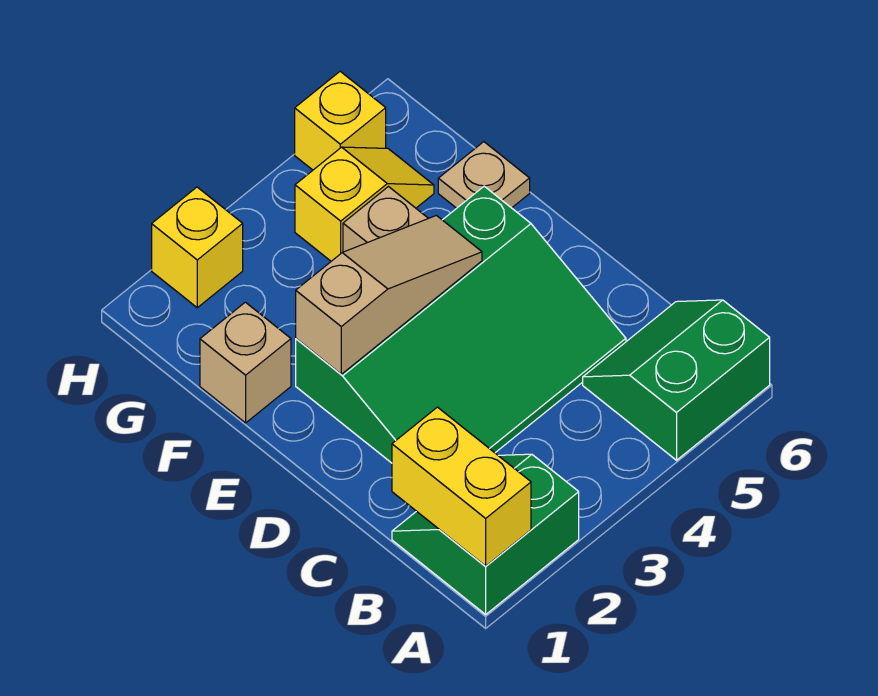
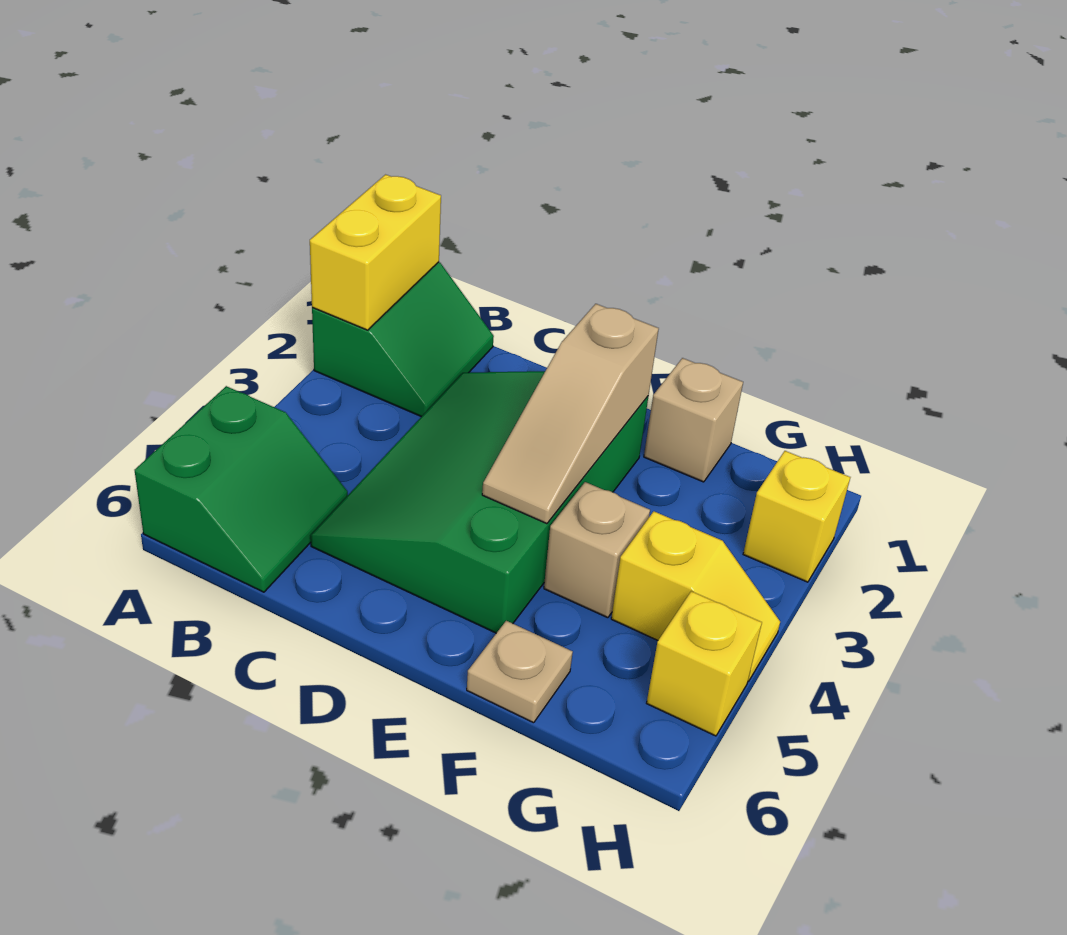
yellow brick A1:B1 level 2 -> yellow brick A1:A2 level 2
yellow slope G4:G5 level 1 top 4 -> yellow slope G4:H4 level 1 top G

